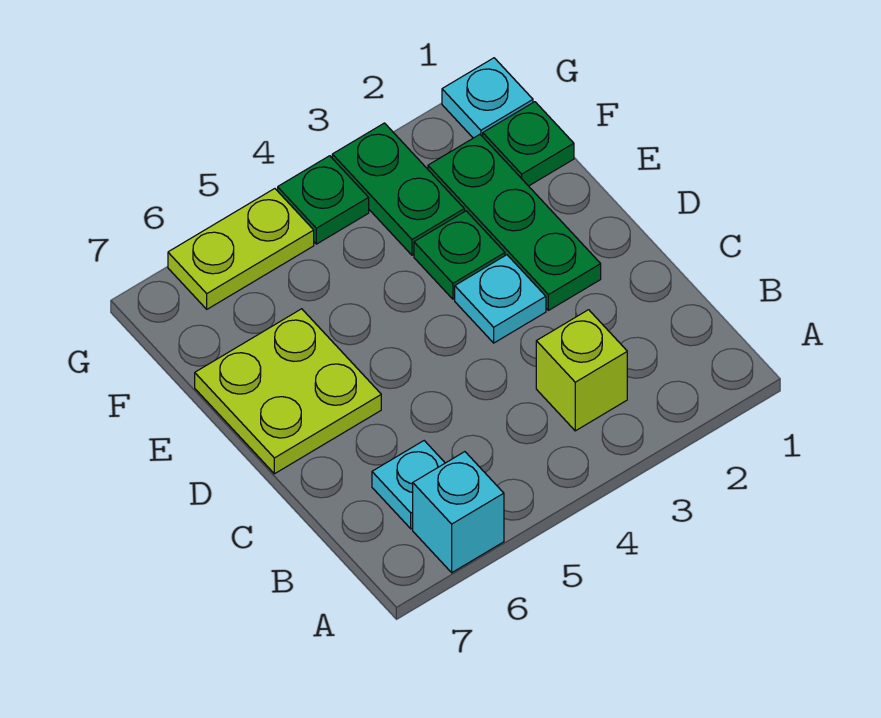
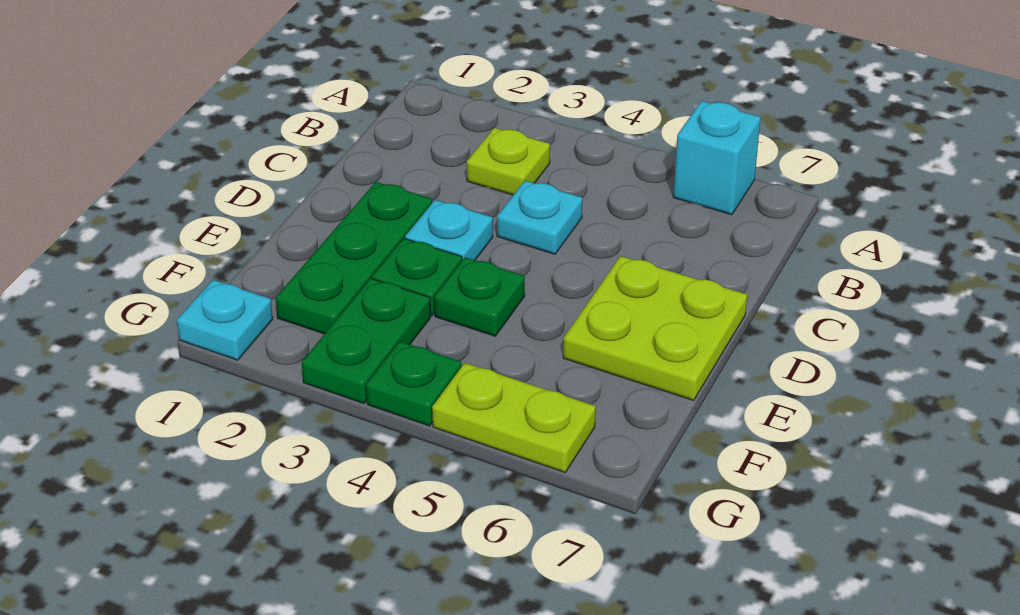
lime brick B3 level 1 -> lime plate B3 level 1
cyan plate B6 level 1 -> cyan plate C4 level 1
green plate F1 level 1 -> green plate E4 level 1

